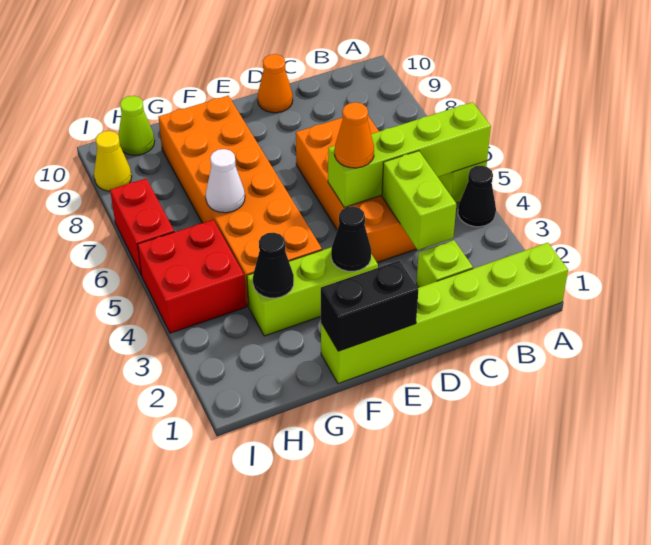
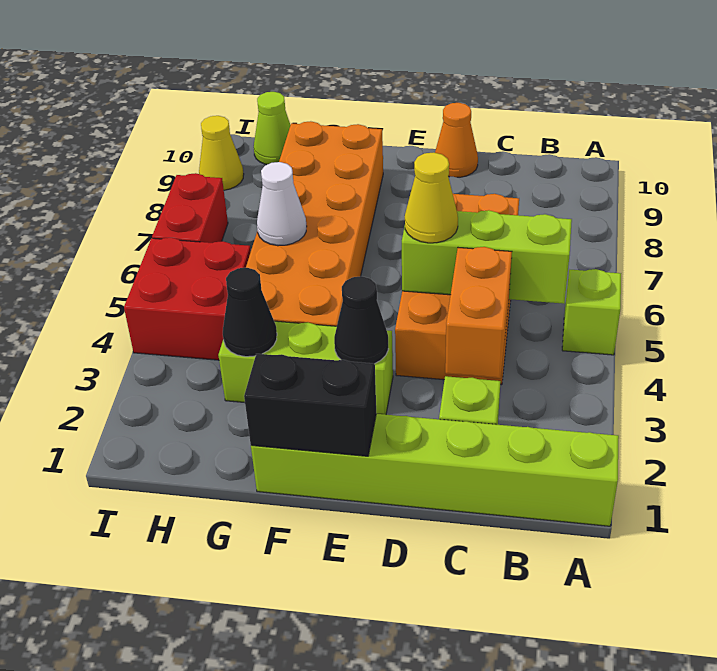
black cone A4 level 1 -> none
lime brick A5:D5 level 2 -> lime brick B5:D5 level 2
lime brick C3:C4 level 2 -> orange brick C3:C4 level 2
orange cone D5 level 3 -> yellow cone D5 level 3

